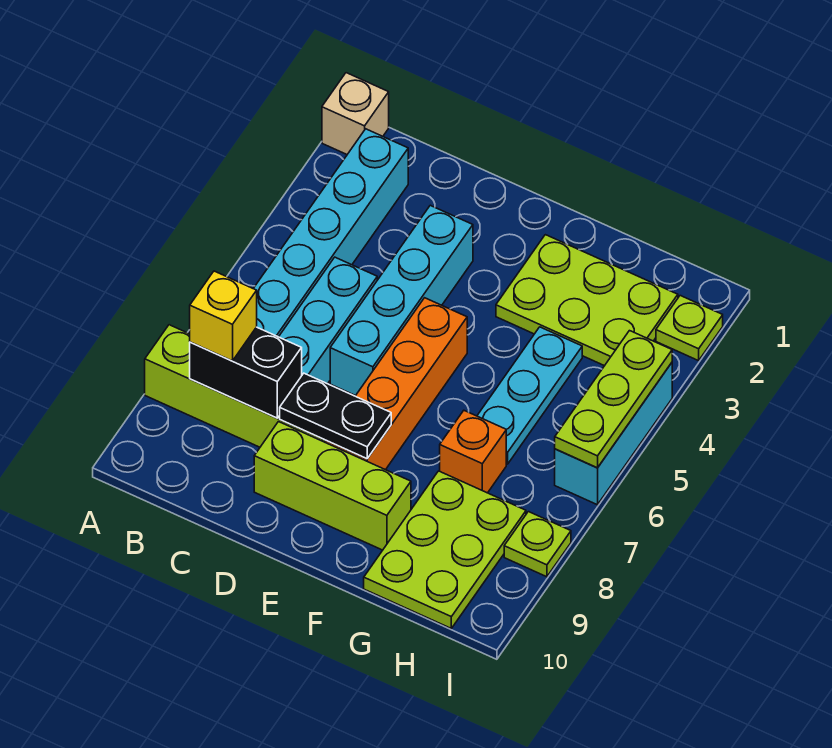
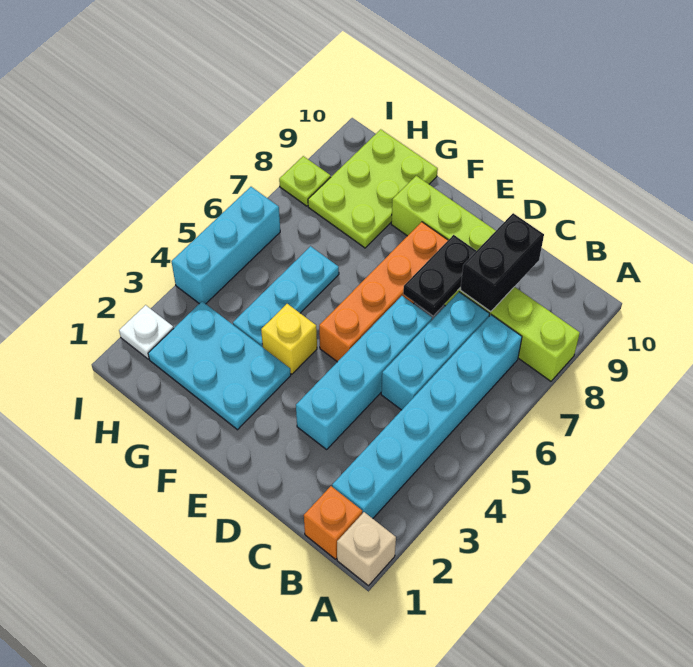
black brick B8:C8 level 2 -> black brick C8:C9 level 2
yellow brick B8 level 3 -> yellow brick F4 level 1
black plate D8:E8 level 2 -> black plate D7:D8 level 2
lime plate F2:H3 level 1 -> cyan plate F2:H3 level 1
orange brick G7 level 1 -> orange brick B1 level 1
lime plate I2 level 1 -> white plate I2 level 1
lime plate I4:I6 level 2 -> none

